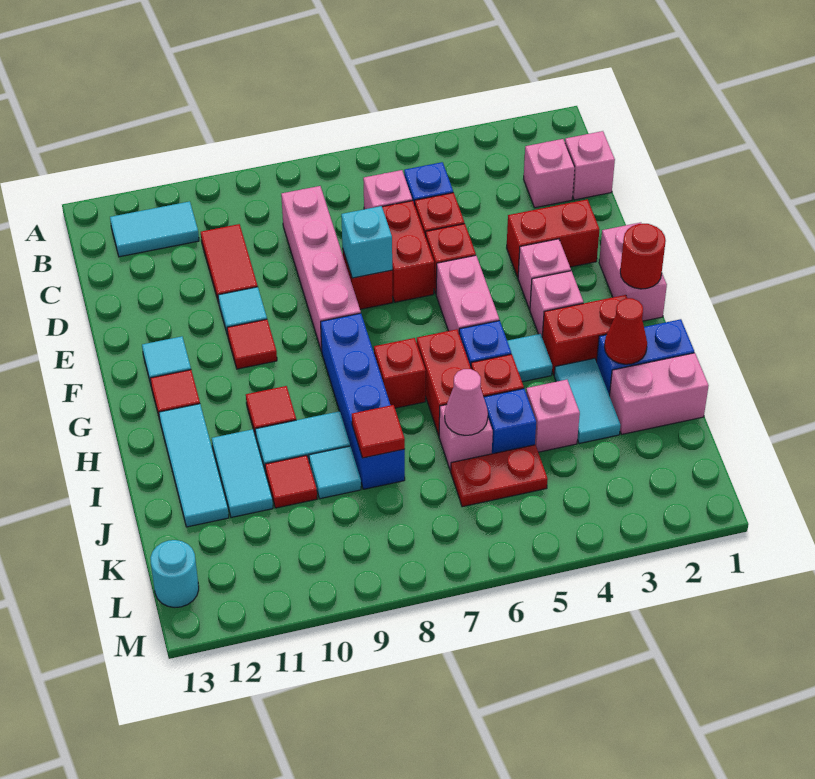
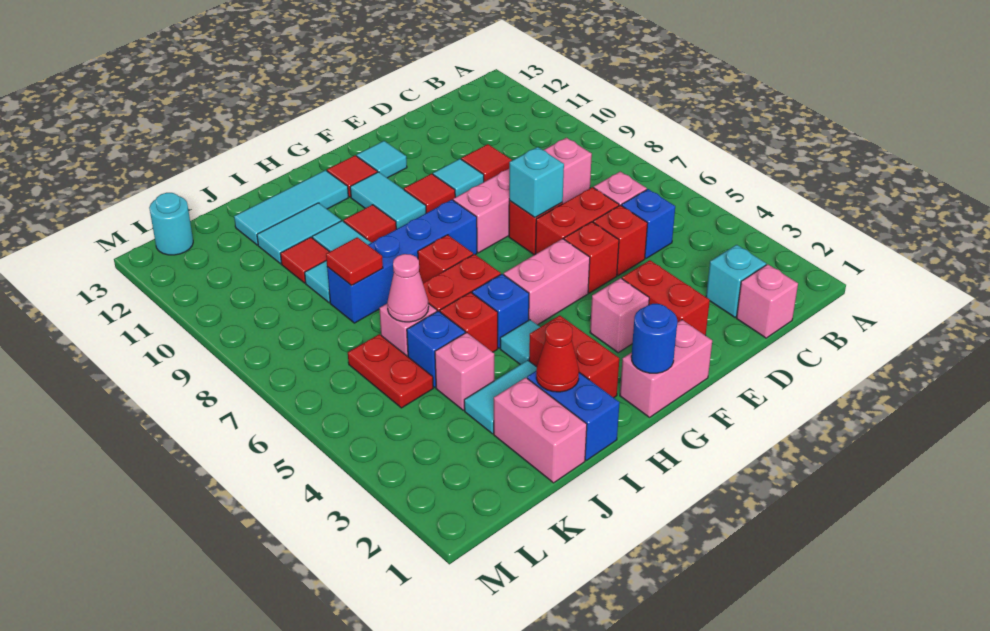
cyan tile B11:B12 level 1 -> cyan tile G10:G11 level 1
pink brick C2 level 1 -> cyan brick C2 level 1
red tile C10:D10 level 1 -> red tile D10 level 1
red round brick G1 level 2 -> blue round brick G1 level 2
pink brick G3 level 1 -> none

